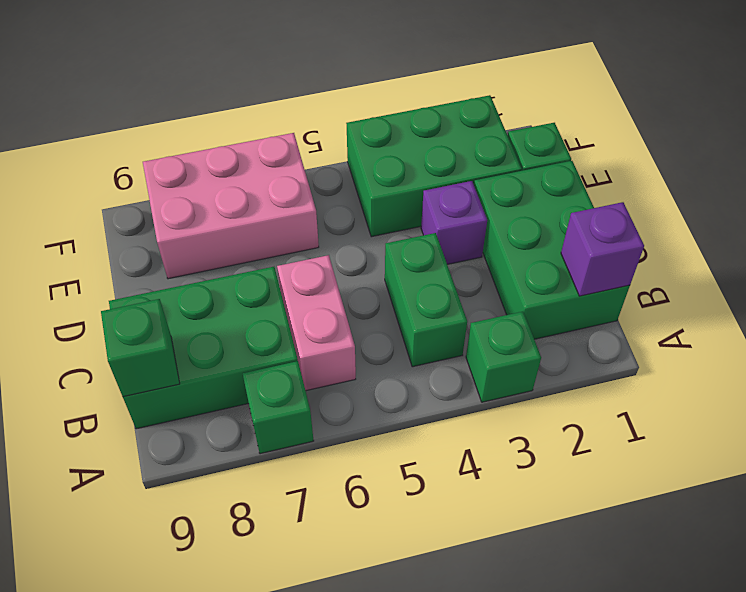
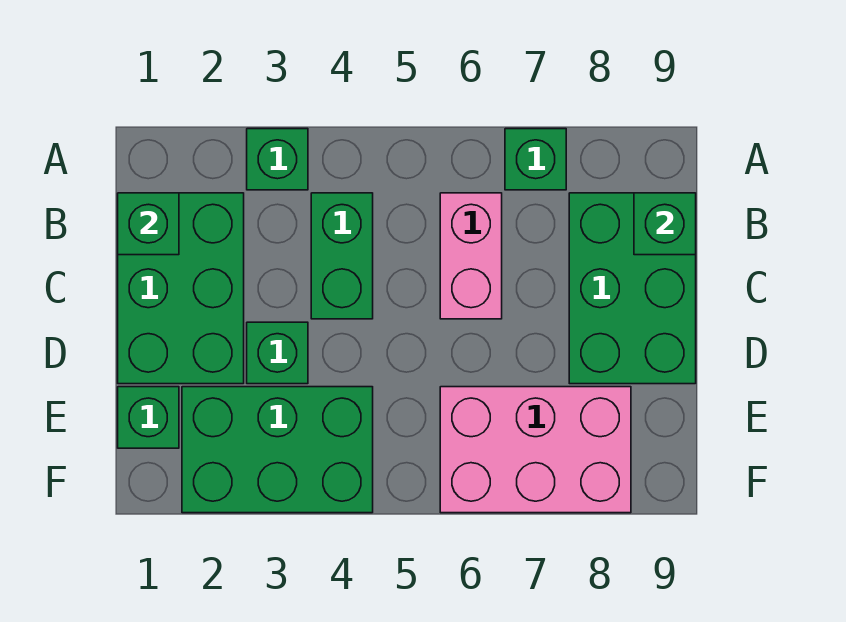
purple brick B1 level 2 -> green brick B1 level 2
green brick B7:C9 level 1 -> green brick B8:D9 level 1
purple brick D3 level 1 -> green brick D3 level 1

